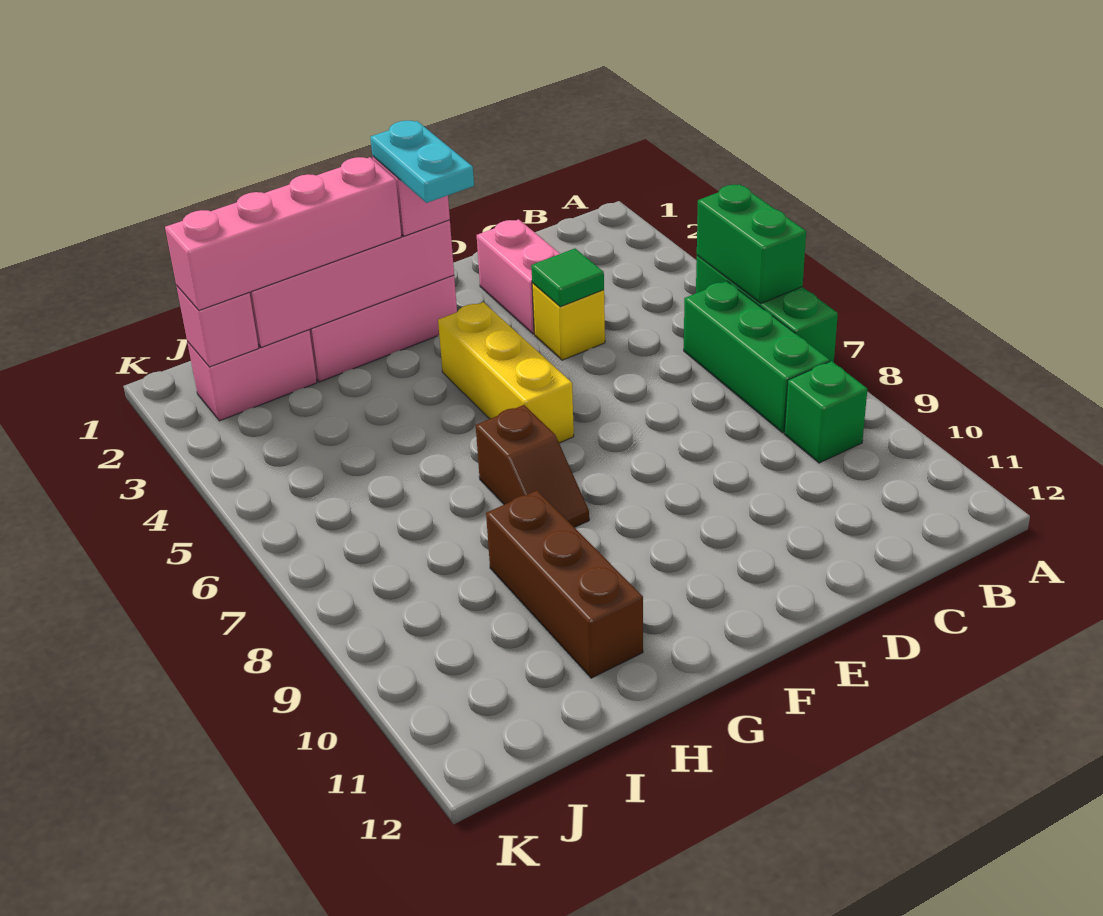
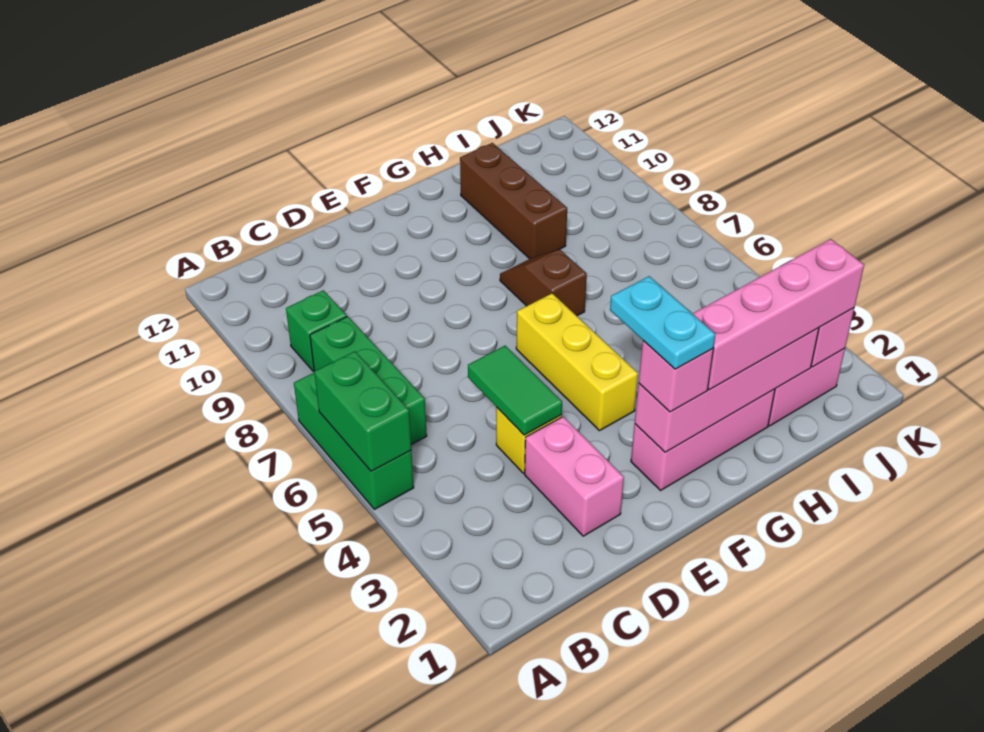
green tile D4 level 2 -> green tile D4:D5 level 2

